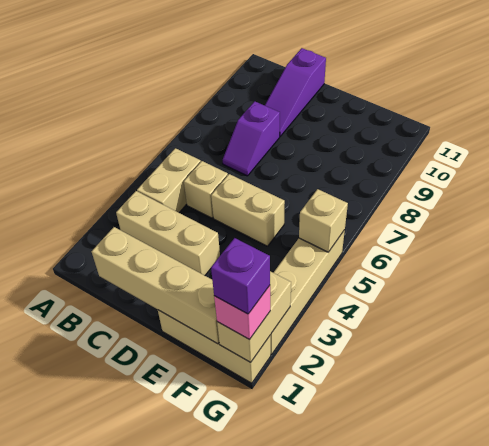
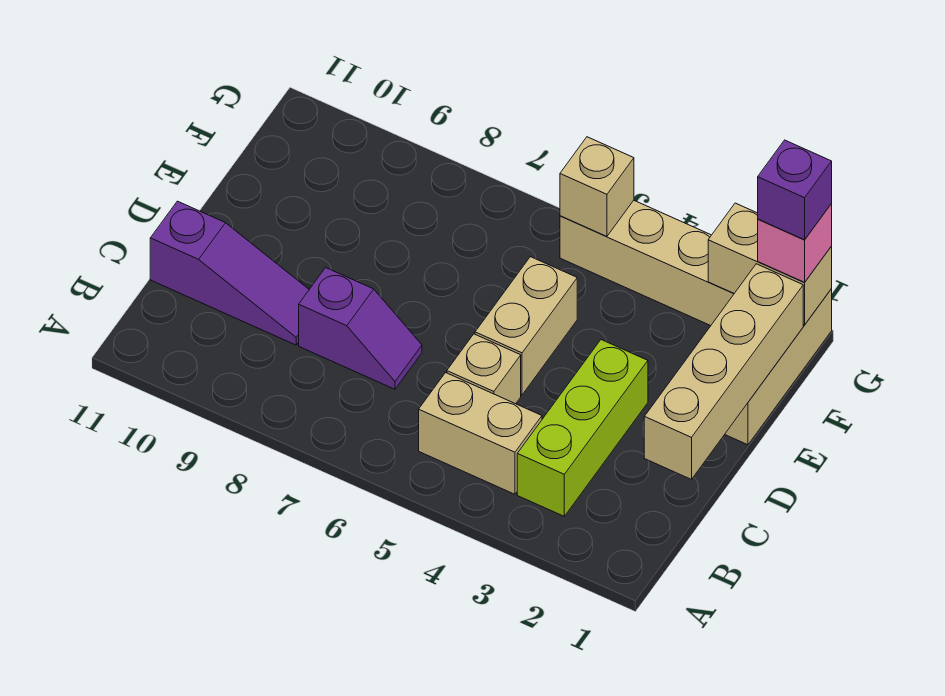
tan brick B3:D3 level 1 -> lime brick B3:D3 level 1

